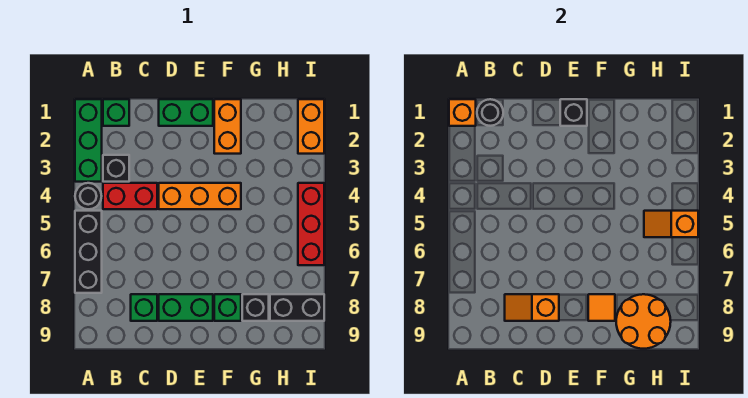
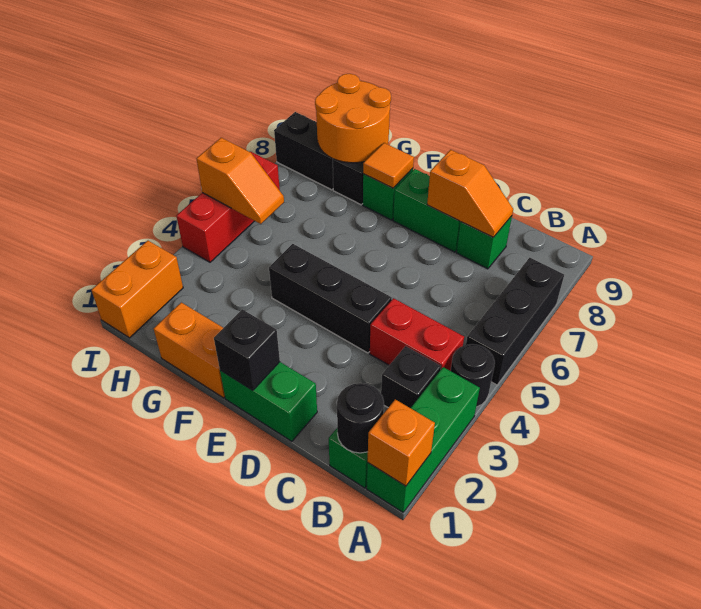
orange brick D4:F4 level 1 -> black brick D4:F4 level 1
orange brick F1:F2 level 1 -> orange brick F1:G1 level 1

